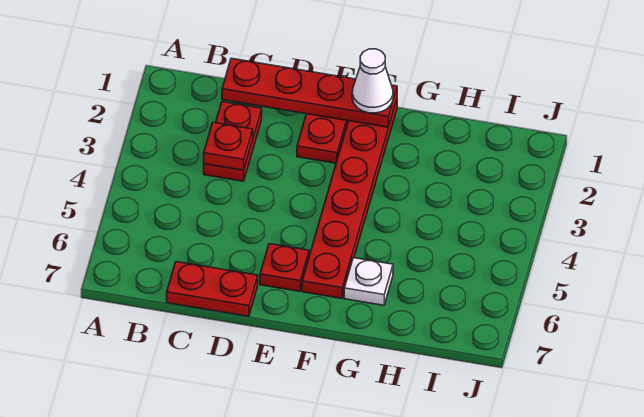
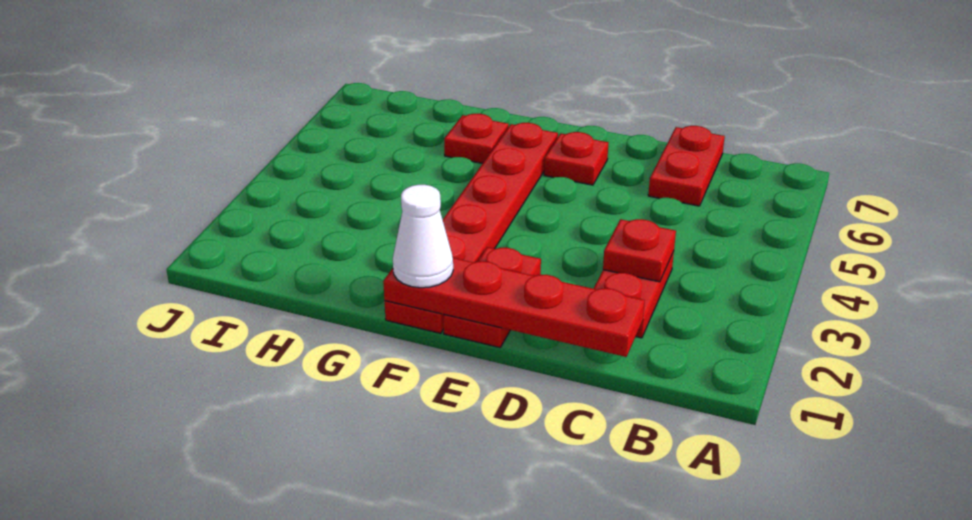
red plate C7:D7 level 1 -> red plate C6:C7 level 1
white plate G6 level 1 -> red plate G6 level 1

